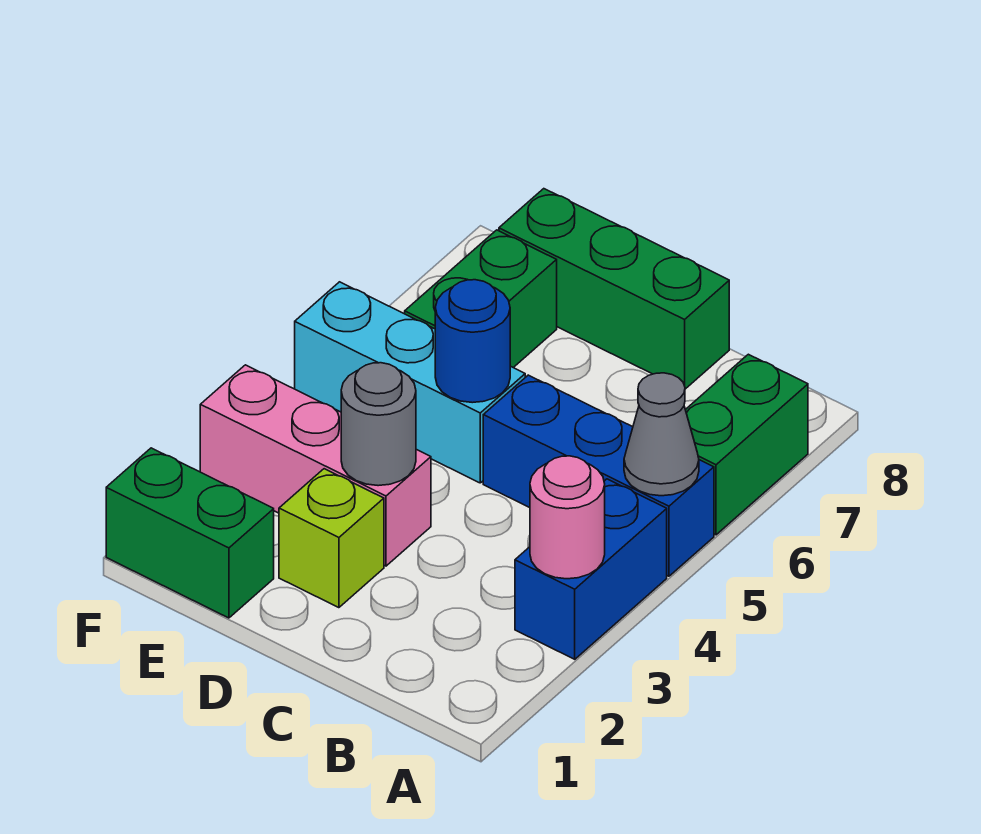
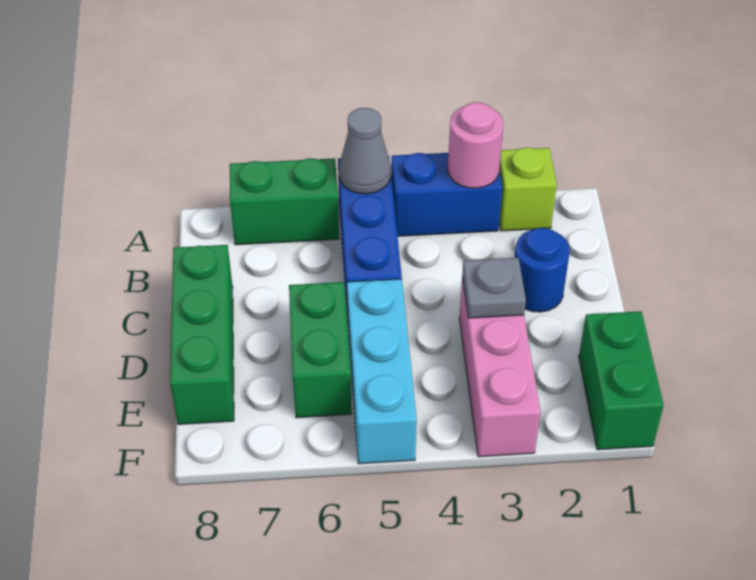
lime brick D2 level 1 -> lime brick A2 level 1
grey round brick D3 level 2 -> grey plate D3 level 2
blue round brick D5 level 2 -> blue round brick C2 level 1
green brick E6:E7 level 1 -> green brick D6:E6 level 1

